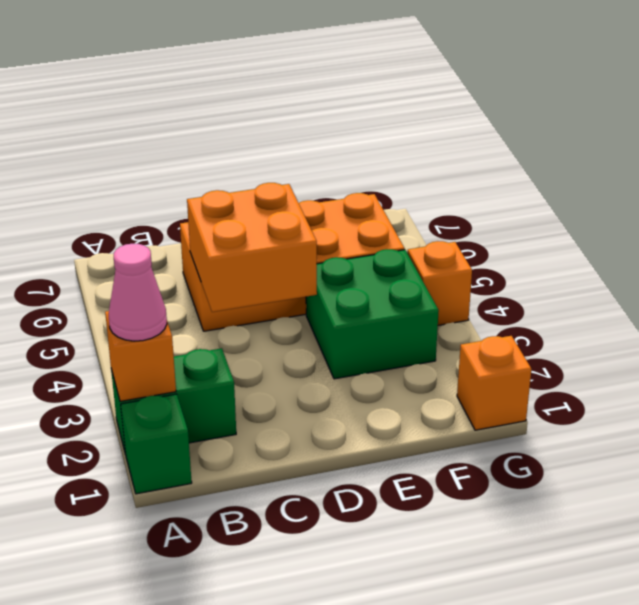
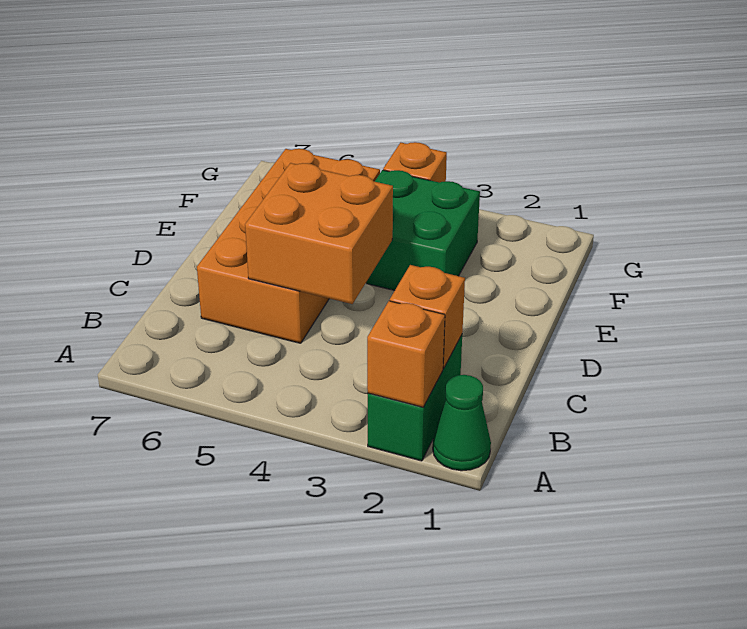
green brick A1 level 1 -> green cone A1 level 1
pink cone A2 level 3 -> none
orange brick G1 level 1 -> orange brick B2 level 2

